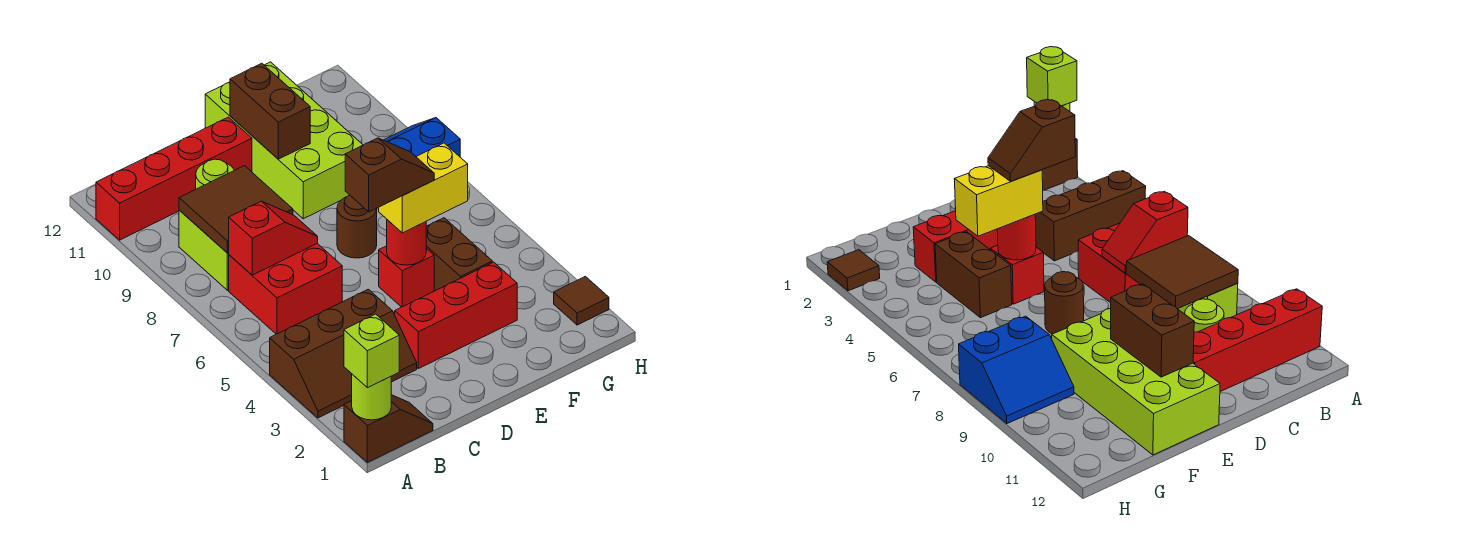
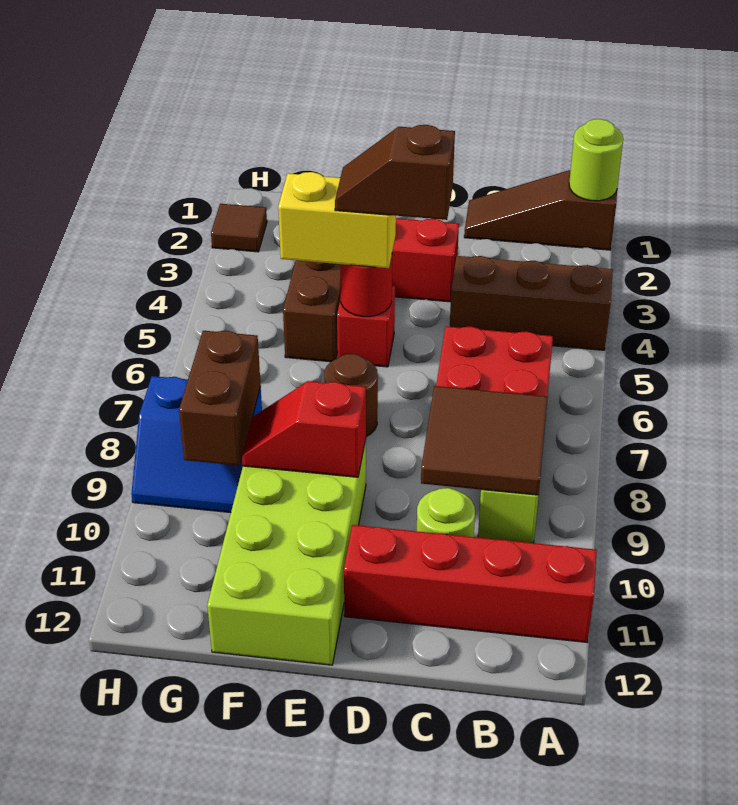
brown slope A1:B1 level 1 top A -> brown slope A1:C1 level 1 top A
lime brick A1 level 3 -> none
red slope B7:C7 level 2 top B -> red slope E9:F9 level 2 top E
brown brick E10:E11 level 2 -> brown brick G8:G9 level 2

